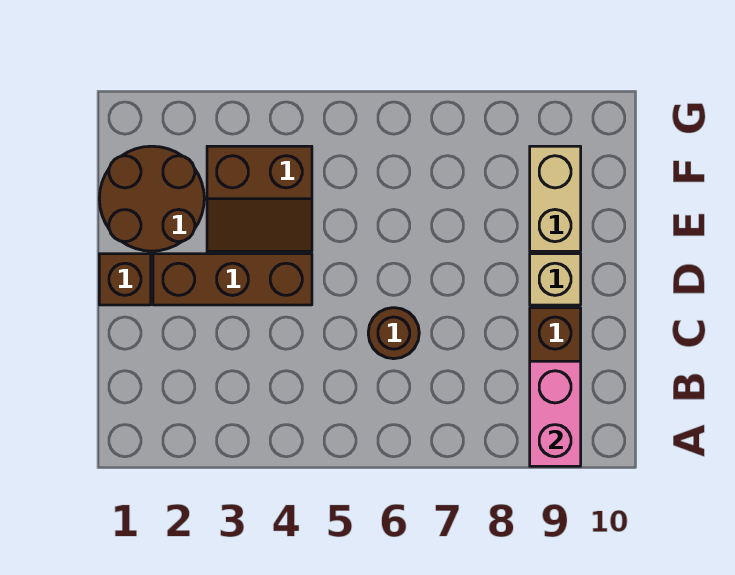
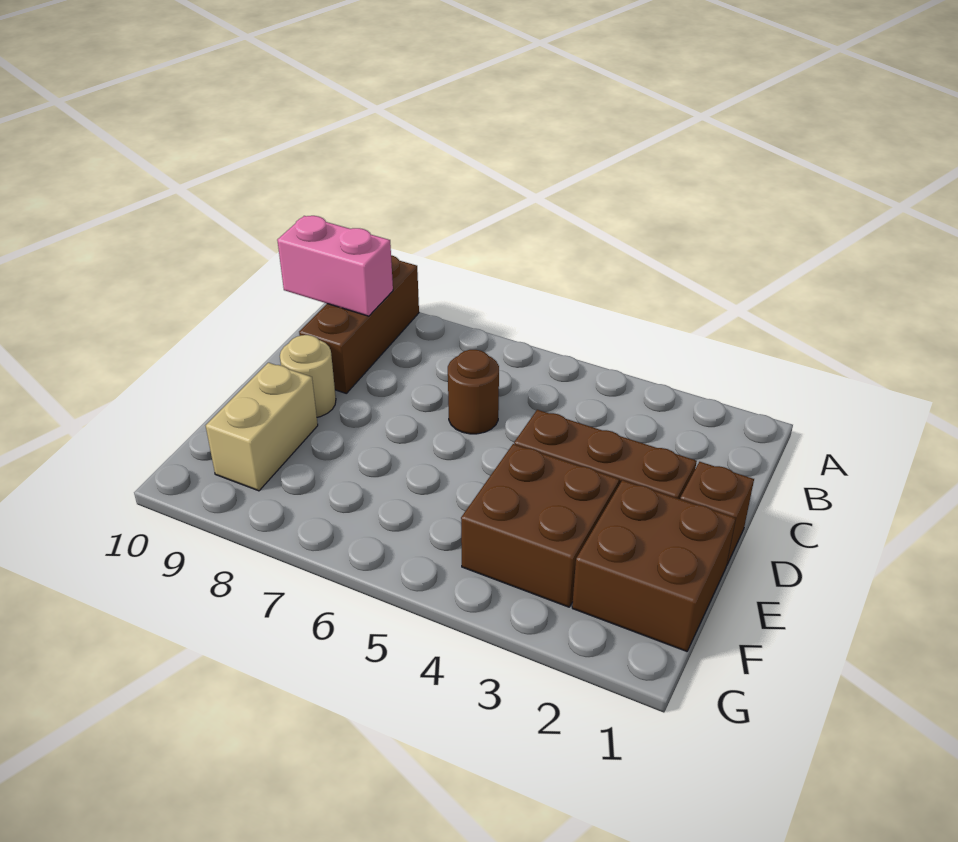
pink brick A9:B9 level 2 -> pink brick B9:B10 level 2
tan brick D9 level 1 -> tan round brick D9 level 1
brown round brick E1:F2 level 1 -> brown brick E1:F2 level 1
brown slope E3:F4 level 1 top F -> brown brick E3:F4 level 1

